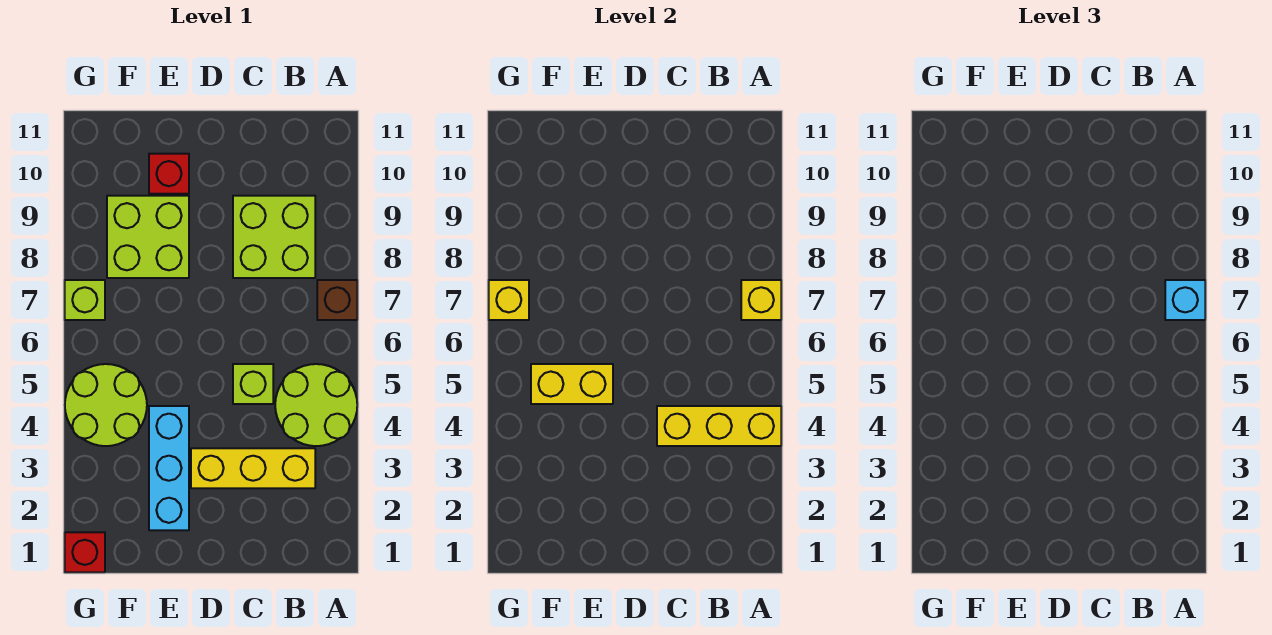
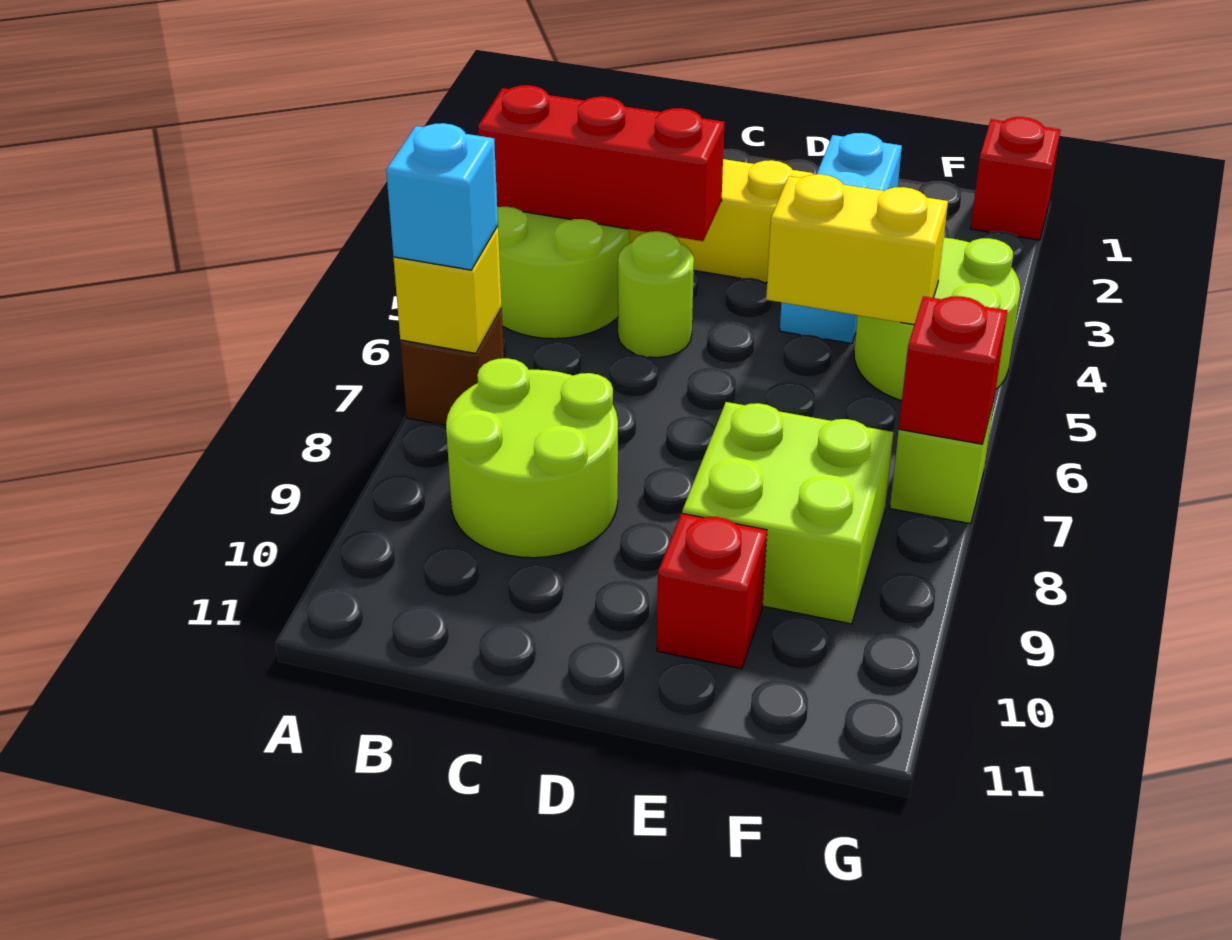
yellow brick A4:C4 level 2 -> red brick A4:C4 level 2
lime brick B8:C9 level 1 -> lime round brick B8:C9 level 1
lime brick C5 level 1 -> lime round brick C5 level 1
yellow brick G7 level 2 -> red brick G7 level 2

